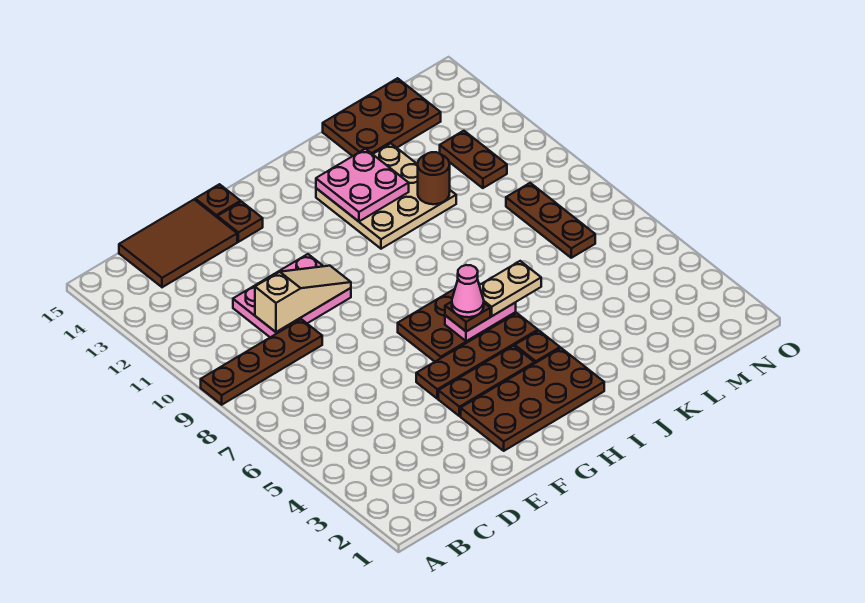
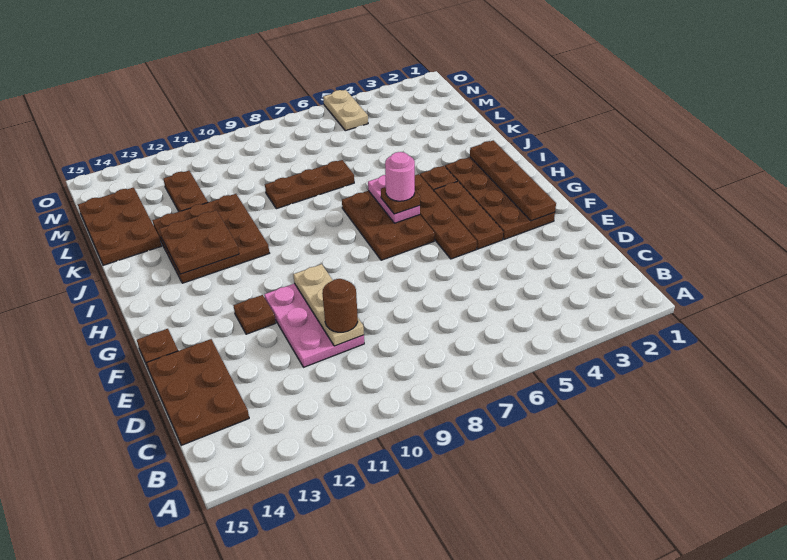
brown plate A9:D9 level 1 -> brown plate F2:I2 level 2
brown tile C14:E15 level 1 -> brown plate C14:E15 level 1
tan slope D10:F10 level 2 top D -> tan plate D10:F10 level 2
brown plate F14 level 1 -> brown plate F12 level 1
pink cone H6 level 4 -> pink round brick H6 level 4
tan plate I6:J6 level 3 -> tan plate N5:O5 level 1
tan plate I11:K13 level 1 -> brown plate I11:K13 level 1
pink plate I12:J13 level 2 -> brown plate I12:J13 level 2
brown round brick K11 level 2 -> brown round brick D10 level 3
brown plate M7:M9 level 1 -> brown plate K7:K9 level 1
brown plate M11:M12 level 1 -> brown plate L12:M12 level 1

